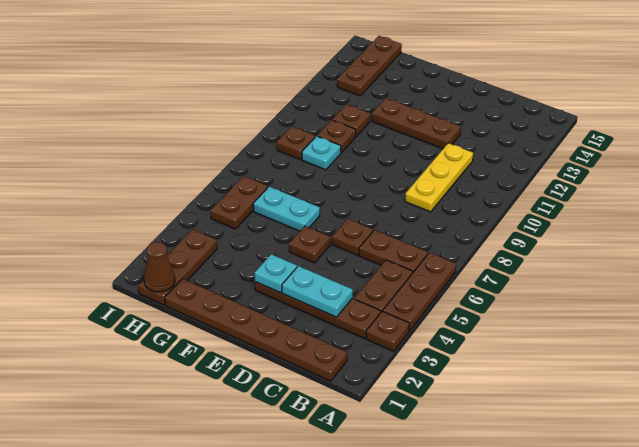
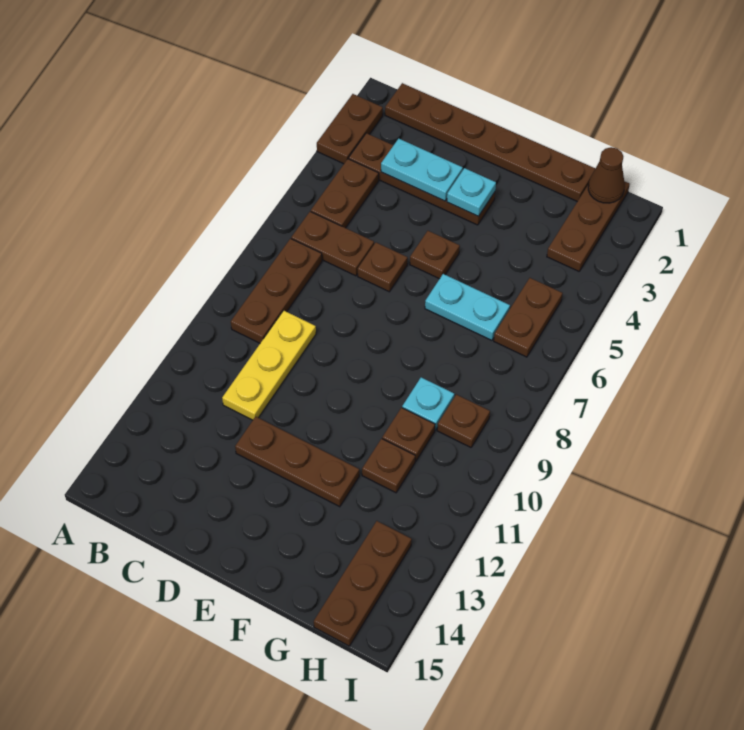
brown plate A3 level 1 -> brown plate A2:A3 level 1
brown plate A4:A6 level 1 -> brown plate B7:B9 level 1

